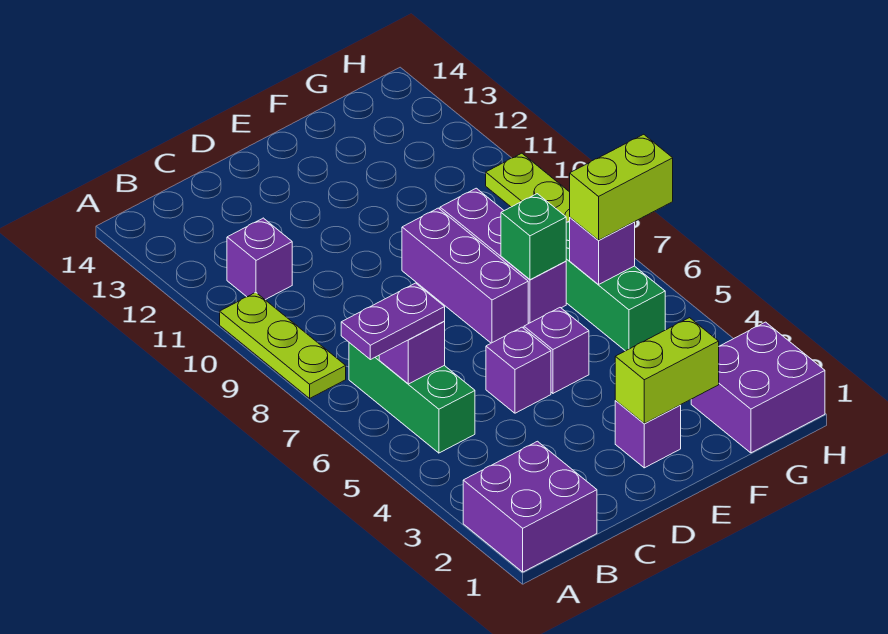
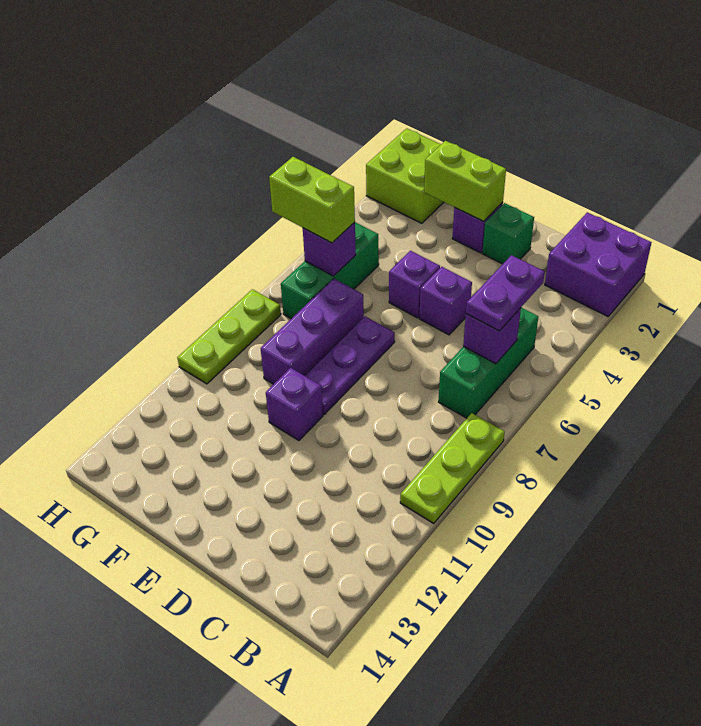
purple plate A6:B6 level 3 -> purple plate B5:B6 level 3
purple brick B11 level 1 -> purple brick E10 level 1
purple brick E7:E9 level 1 -> purple plate E7:E9 level 1
green brick F7 level 2 -> green brick D2 level 1
purple brick G1:H2 level 1 -> lime brick G1:H2 level 1

